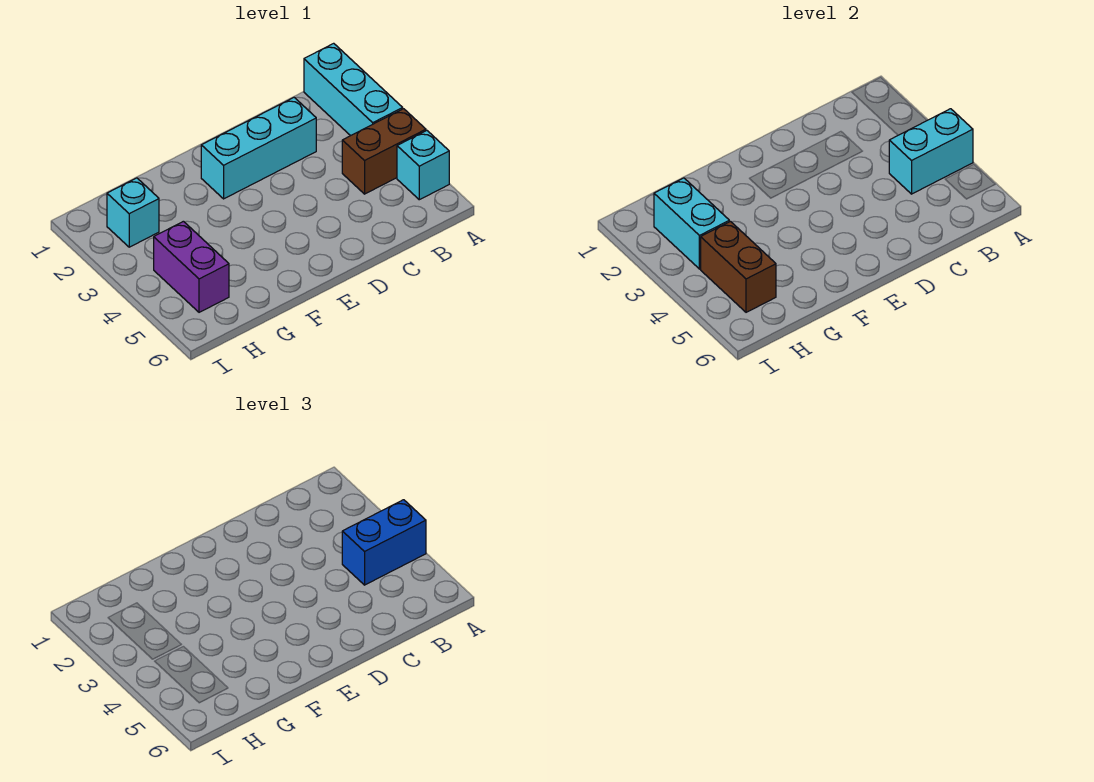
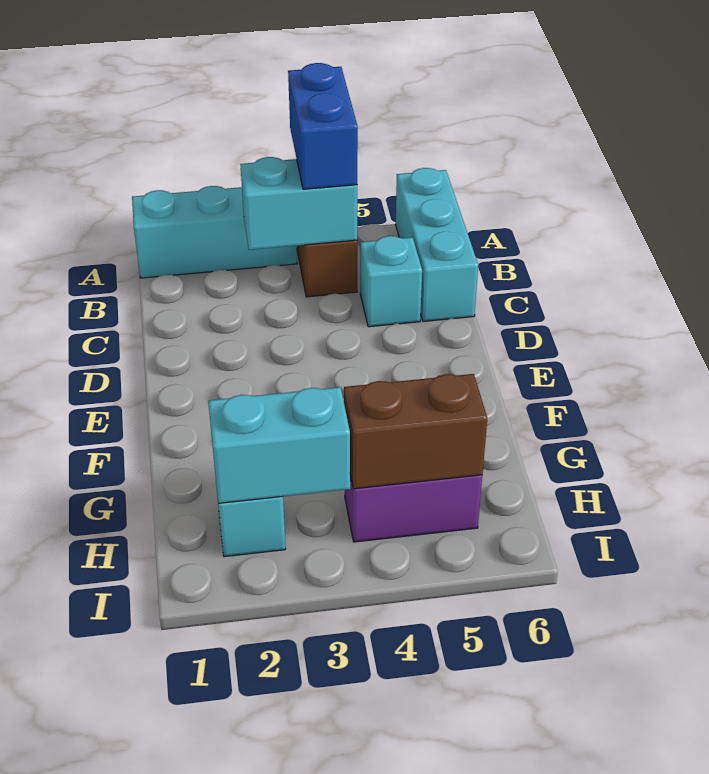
cyan brick A4:B4 level 2 -> cyan brick B3:B4 level 2
cyan brick A5 level 1 -> cyan brick C5 level 1
cyan brick C2:E2 level 1 -> cyan brick A6:C6 level 1

